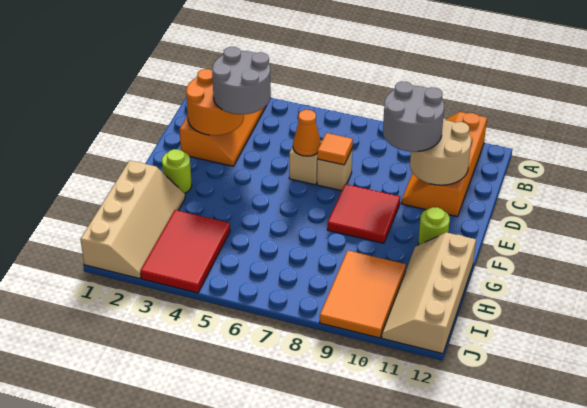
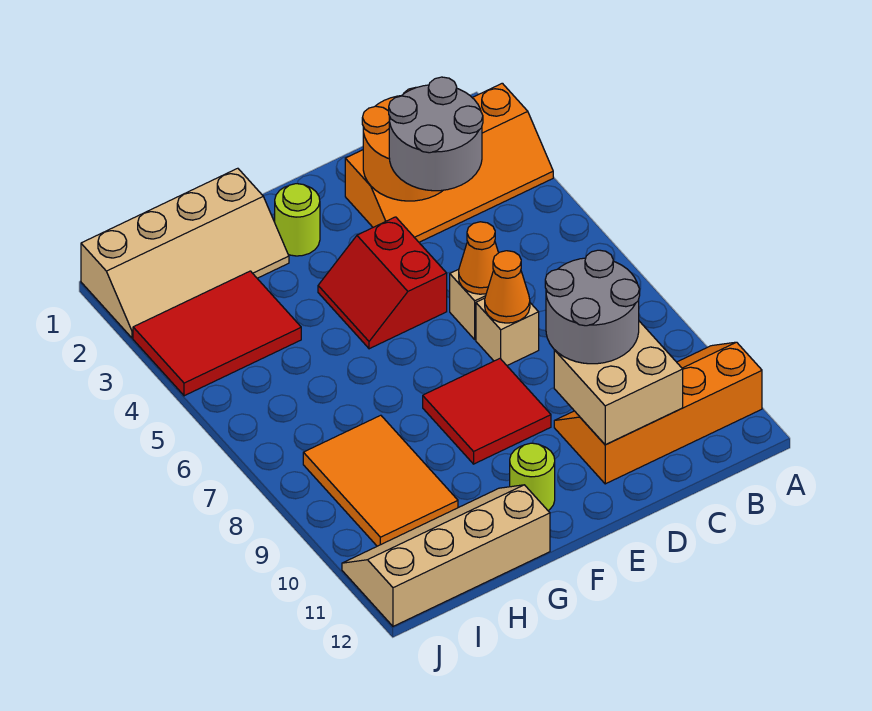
tan round brick C10:D11 level 2 -> tan brick C10:D11 level 2
orange tile D7 level 2 -> orange cone D7 level 2
none -> red slope E4:F5 level 1 top E
orange tile H9:J10 level 1 -> orange tile H8:I10 level 1

